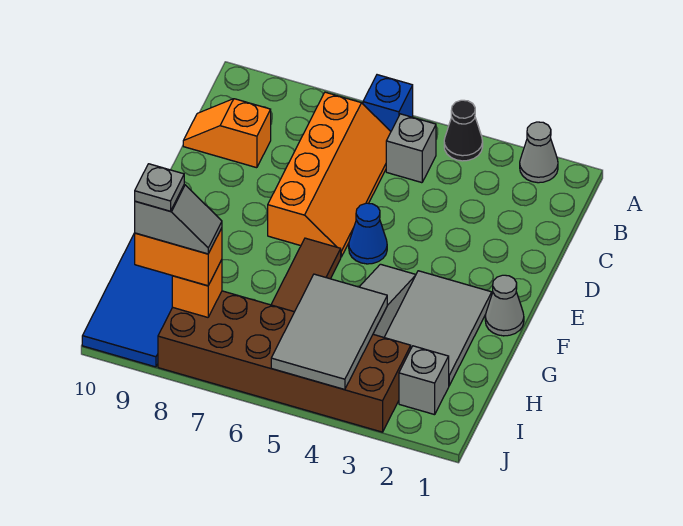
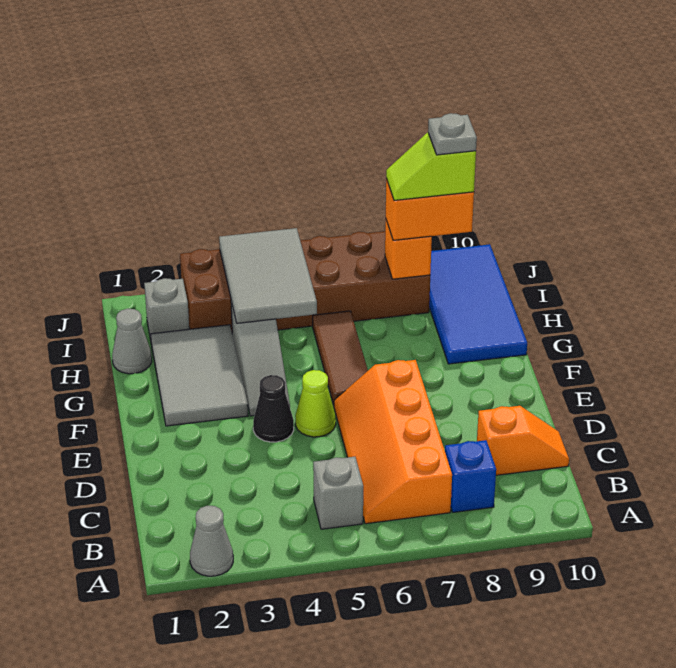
black cone A4 level 1 -> black cone E4 level 1
blue brick A6 level 1 -> blue brick B8 level 1
blue cone E5 level 1 -> lime cone E5 level 1
grey cone F1 level 1 -> grey cone H1 level 1
grey slope I8:I9 level 4 top 9 -> lime slope I8:I9 level 4 top 9

